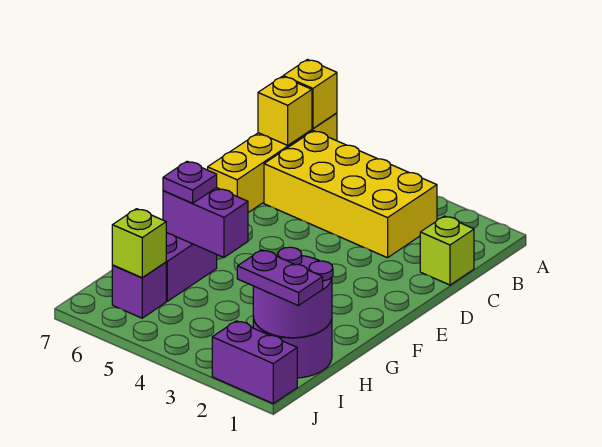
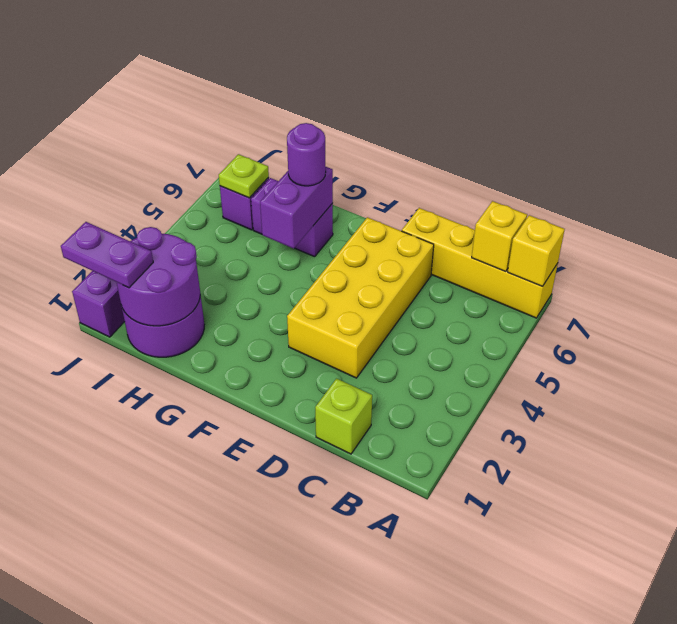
yellow brick B3:C6 level 1 -> yellow brick D3:E6 level 1
purple plate G6 level 3 -> purple round brick G6 level 3
purple plate I1:I2 level 3 -> purple plate I1:J1 level 3
lime brick I6 level 2 -> lime plate I6 level 2

